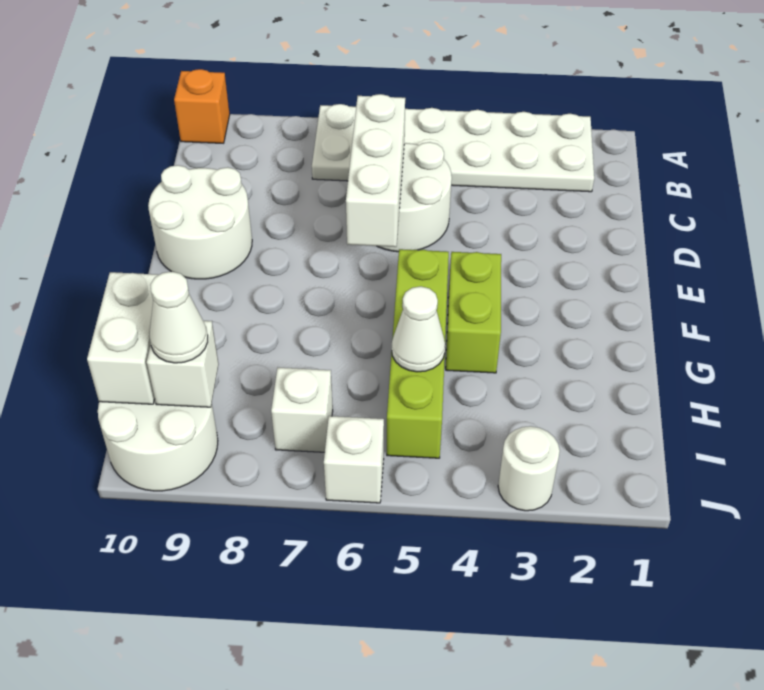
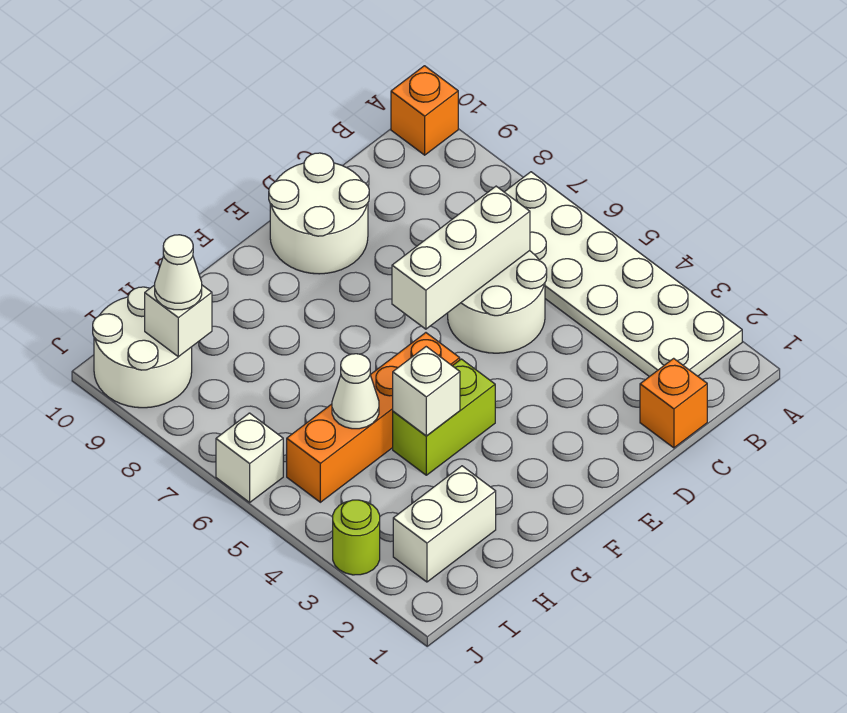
none -> orange brick C1 level 1
lime brick F5:I5 level 1 -> orange brick F5:I5 level 1
white brick H10:I10 level 2 -> white brick H2:I2 level 1
white brick I7 level 1 -> white brick G4 level 2
white round brick J3 level 1 -> lime round brick J3 level 1

